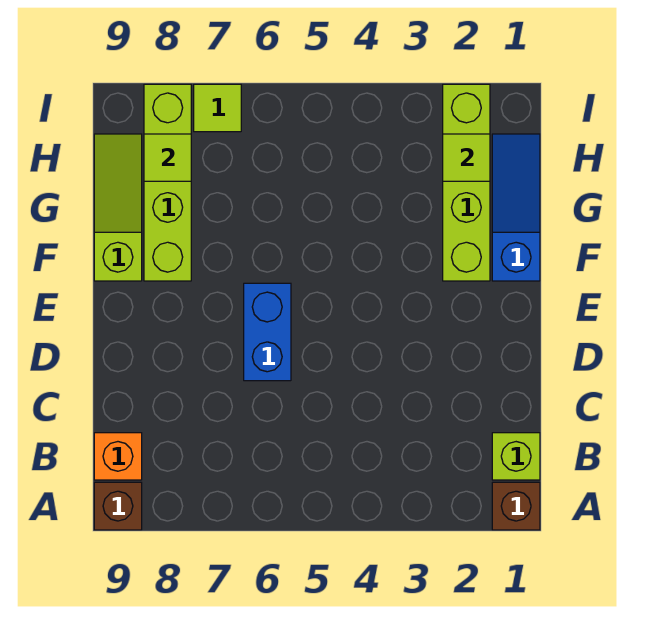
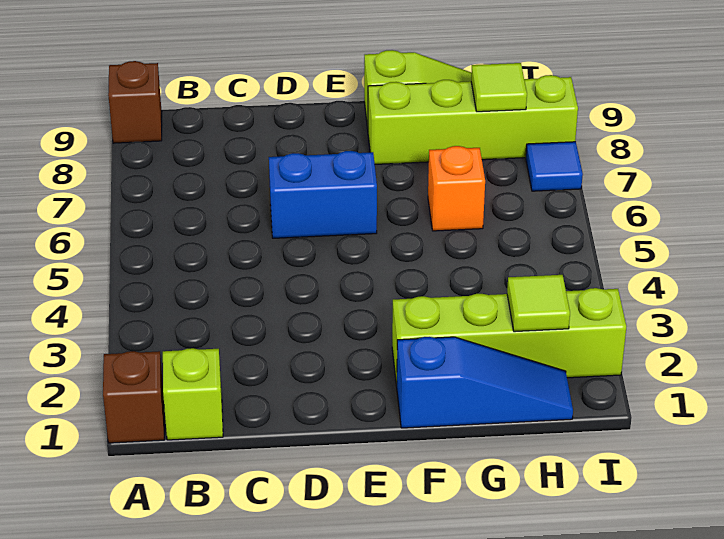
orange brick B9 level 1 -> orange brick G6 level 1
lime tile I7 level 1 -> blue tile I7 level 1

